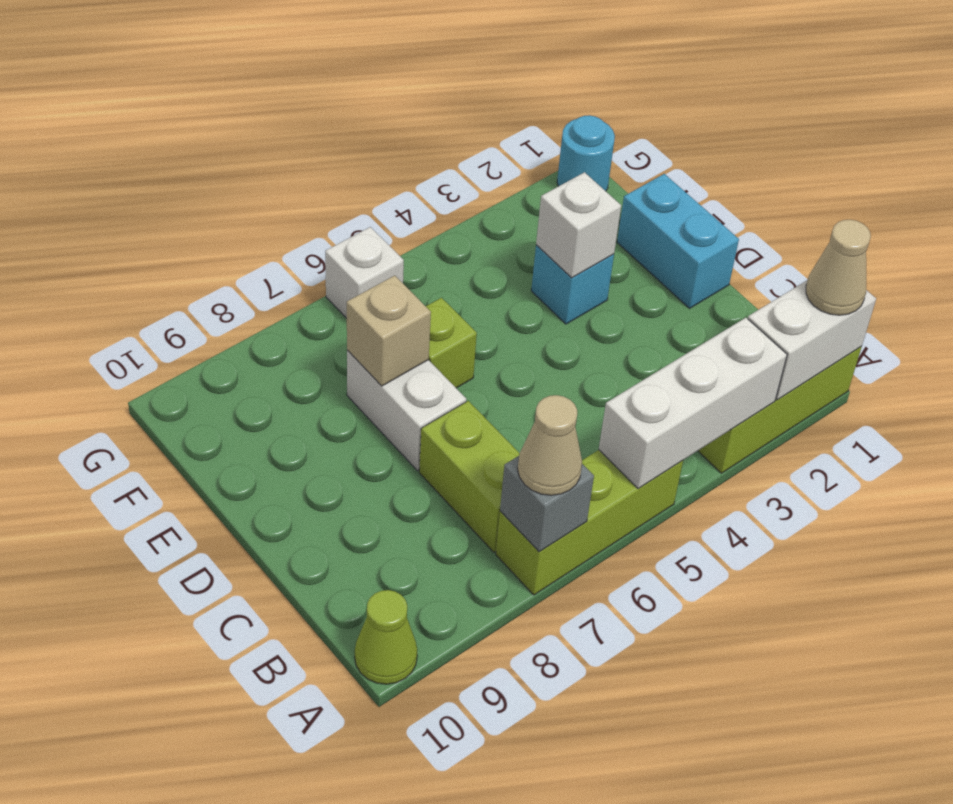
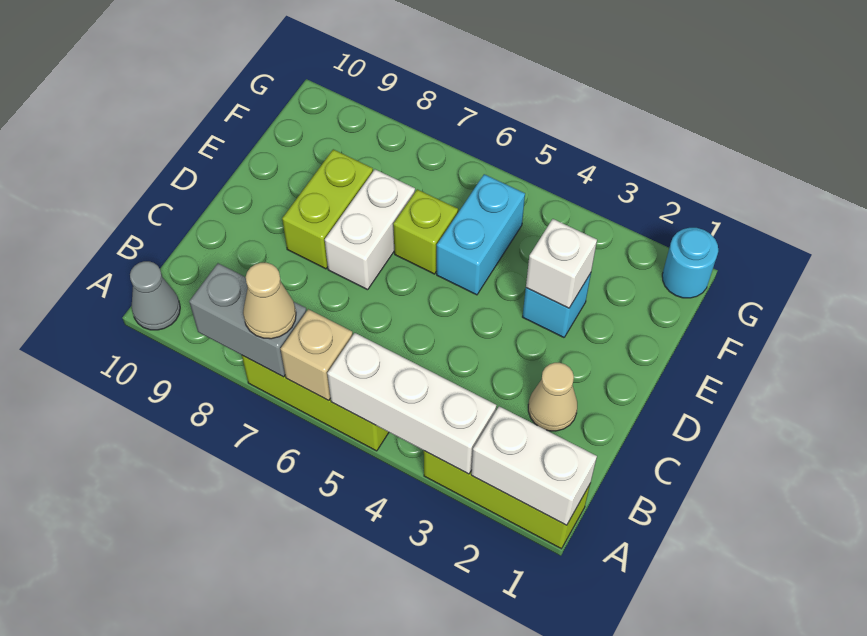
tan cone A1 level 3 -> tan cone C2 level 1
grey brick A7 level 2 -> grey brick A7:A8 level 2
lime cone A10 level 1 -> grey cone A10 level 1
lime brick B7:C7 level 1 -> lime brick D8:E8 level 1
cyan brick D1:E1 level 1 -> cyan brick E5:F5 level 1
tan brick E7 level 2 -> tan brick A6 level 2
white brick G6 level 1 -> none

